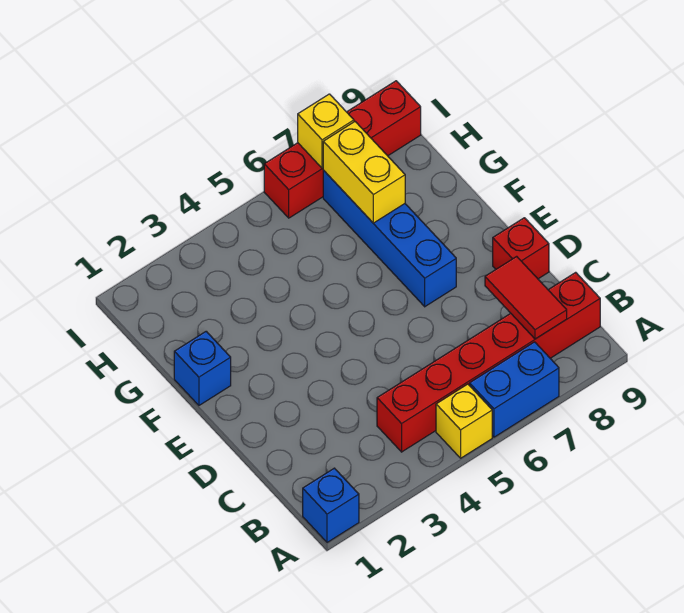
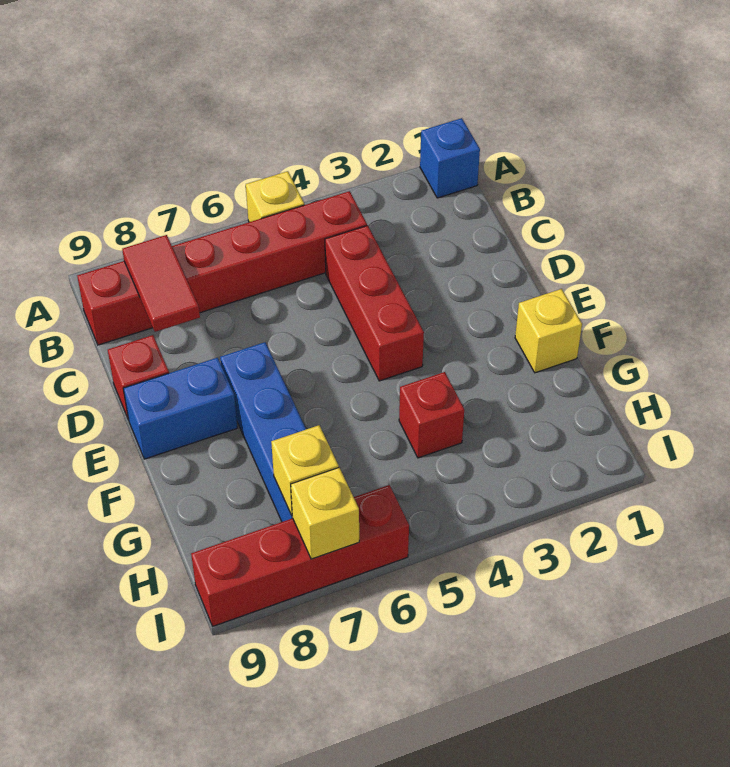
blue brick A6:A7 level 1 -> blue brick E8:E9 level 1
none -> red brick C4:E4 level 1
blue brick F1 level 1 -> yellow brick F1 level 1
none -> red brick G4 level 1
yellow brick G7:H7 level 2 -> yellow brick H7 level 2

